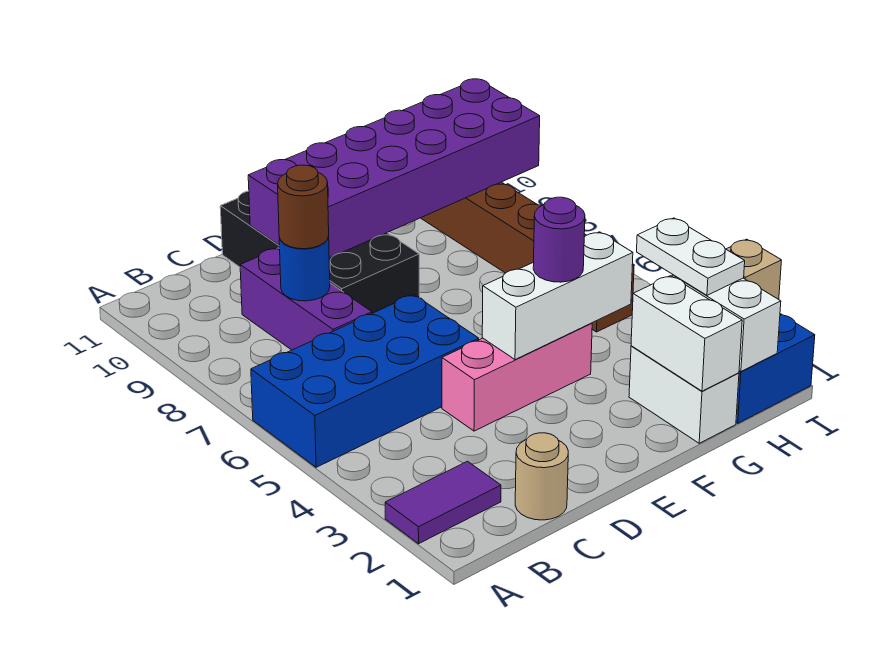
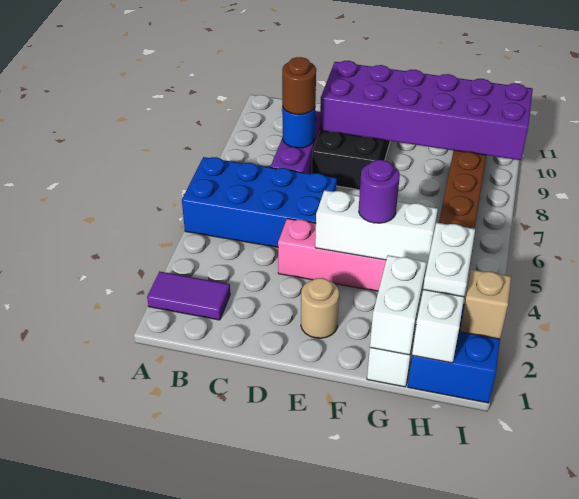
tan round brick C1 level 1 -> tan round brick E2 level 1

